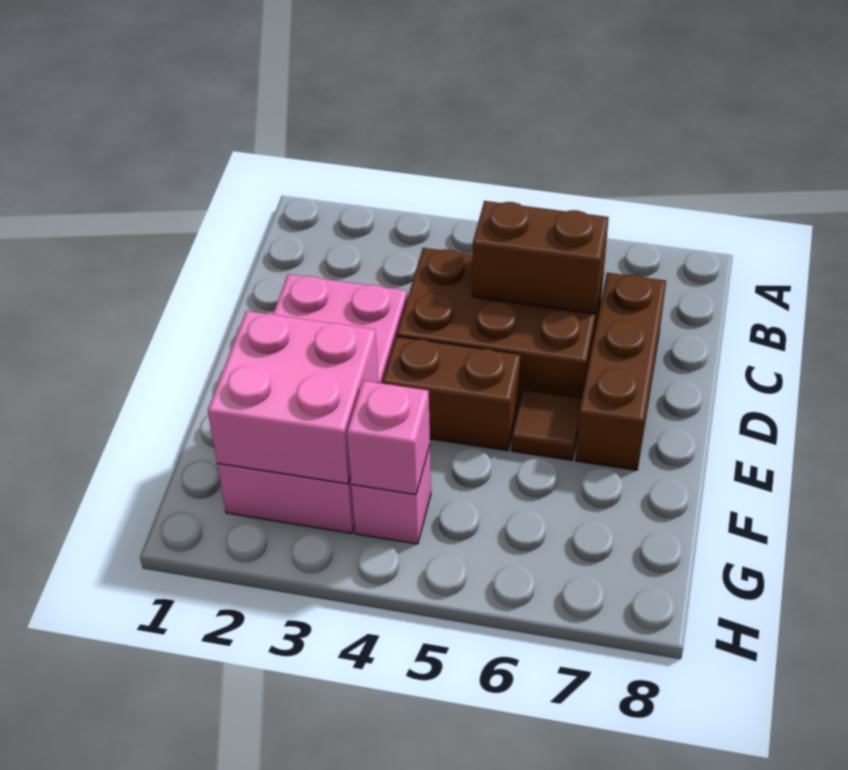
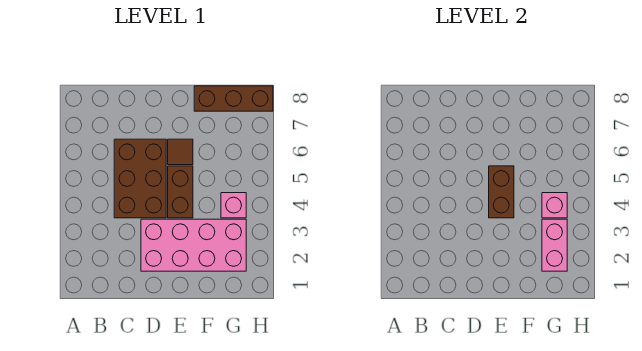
brown brick C5:C6 level 2 -> brown brick E4:E5 level 2
brown brick C7:E7 level 1 -> brown brick F8:H8 level 1
pink brick F2:G3 level 2 -> pink brick G2:G3 level 2

